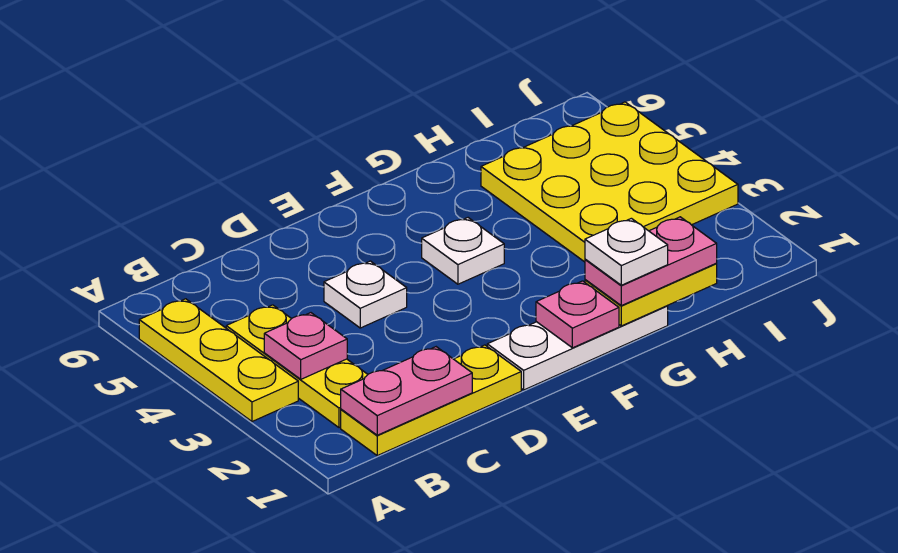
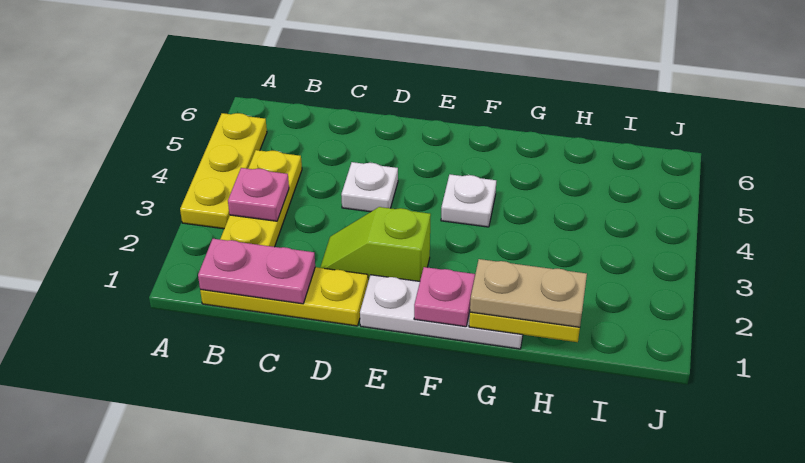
none -> lime slope D2:E2 level 1 top E
pink plate G1:H1 level 3 -> tan plate G1:H1 level 3
white plate G1 level 4 -> none
yellow plate H3:J5 level 1 -> none

